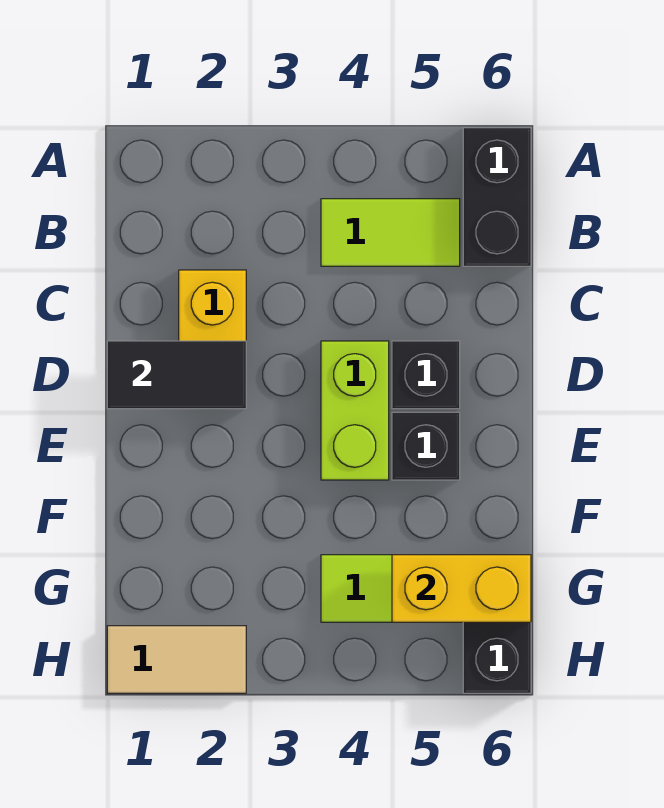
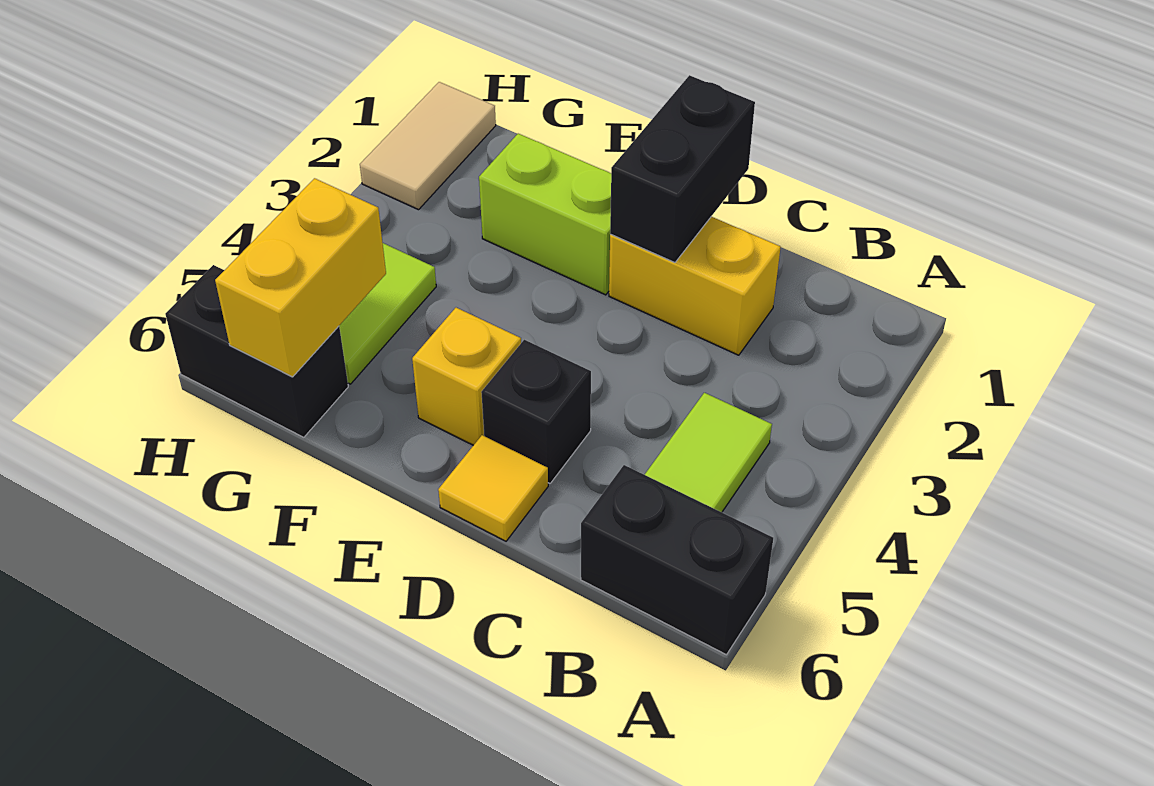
black tile D1:D2 level 2 -> black brick D1:D2 level 2
lime brick D4:E4 level 1 -> lime brick E2:F2 level 1
none -> yellow tile D6 level 1
black brick E5 level 1 -> yellow brick E5 level 1

